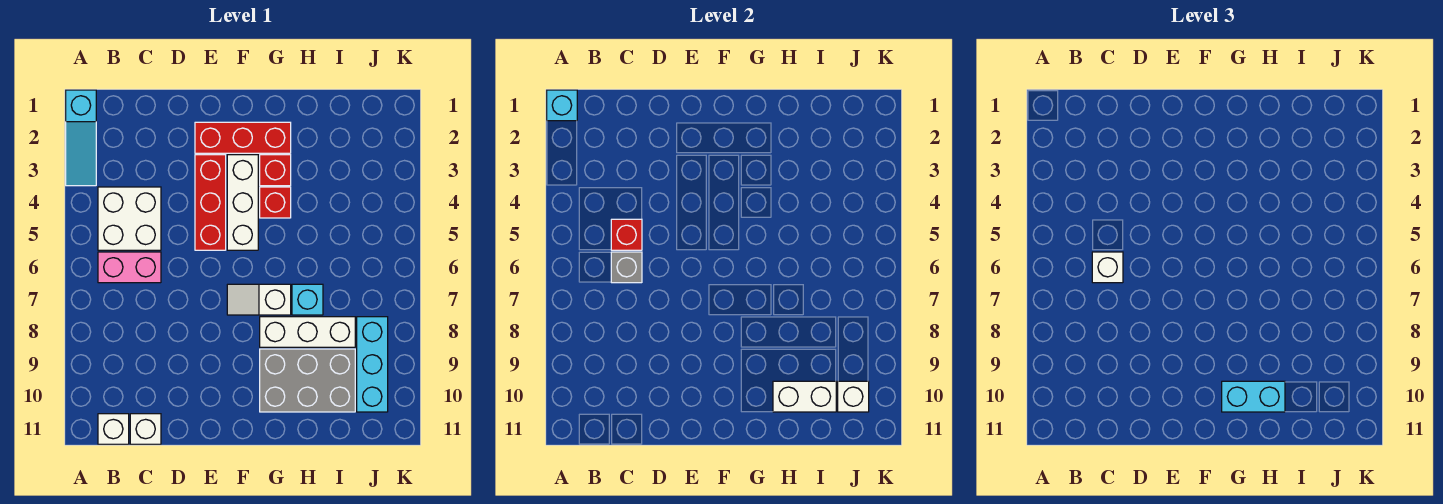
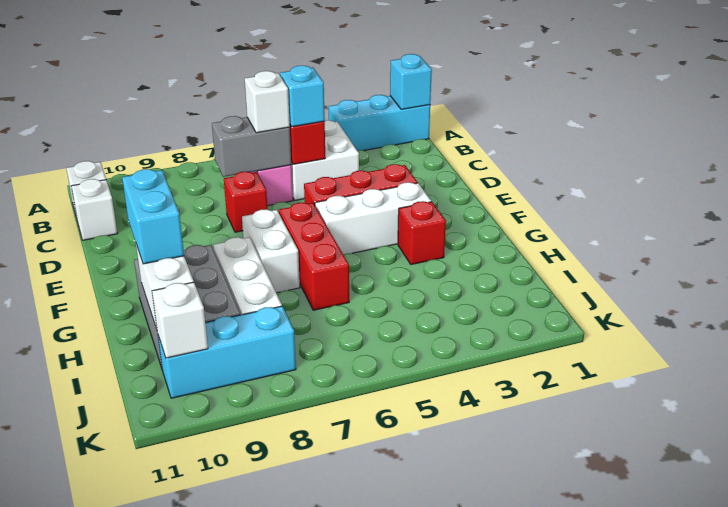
cyan slope A1:A3 level 1 top 1 -> cyan brick A1:A3 level 1
grey brick C6 level 2 -> grey brick C6:C7 level 2
red brick E2:G2 level 1 -> red brick F6:H6 level 1
white slope F7:G7 level 1 top G -> white brick F7:G7 level 1
red brick G4 level 1 -> red brick D7 level 1
cyan brick H7 level 1 -> cyan brick C5 level 3

